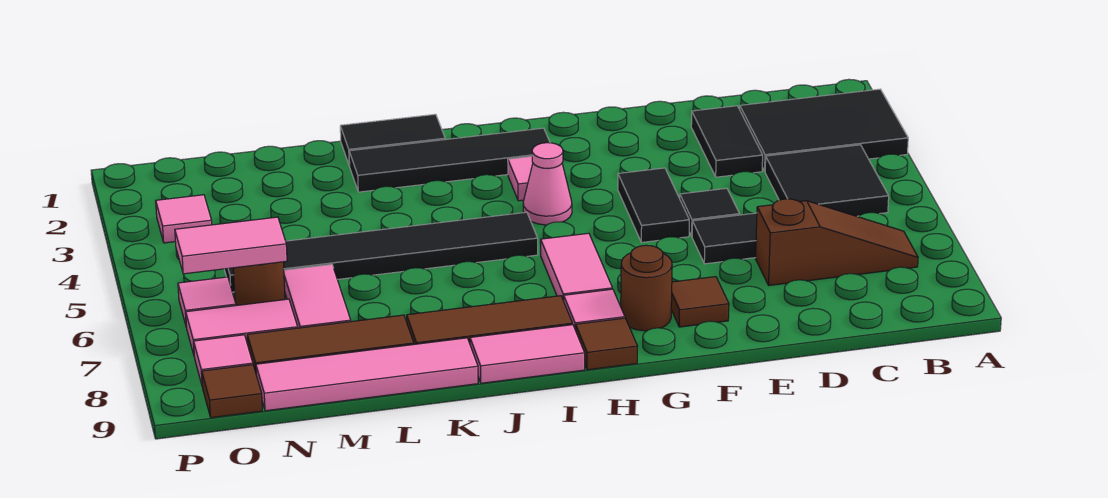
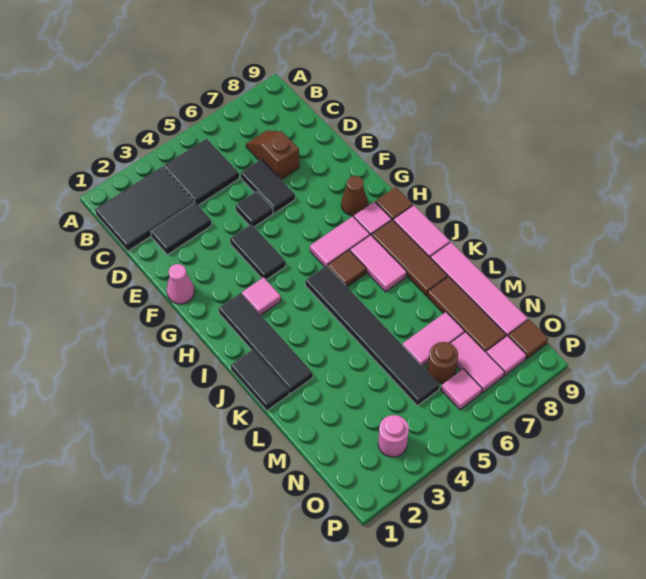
black tile A2:C3 level 1 -> black tile B1:C3 level 1
brown slope B7:D7 level 1 top D -> brown slope C7:D7 level 1 top D
black tile F4:F5 level 1 -> black tile F4:G4 level 1
brown tile F8 level 1 -> brown tile I6 level 1
brown round brick G8 level 1 -> brown cone G8 level 1
pink cone H4 level 1 -> pink cone F1 level 1
pink tile N6:O6 level 2 -> pink tile I7:J7 level 1
pink tile O3 level 1 -> pink round brick O3 level 1

